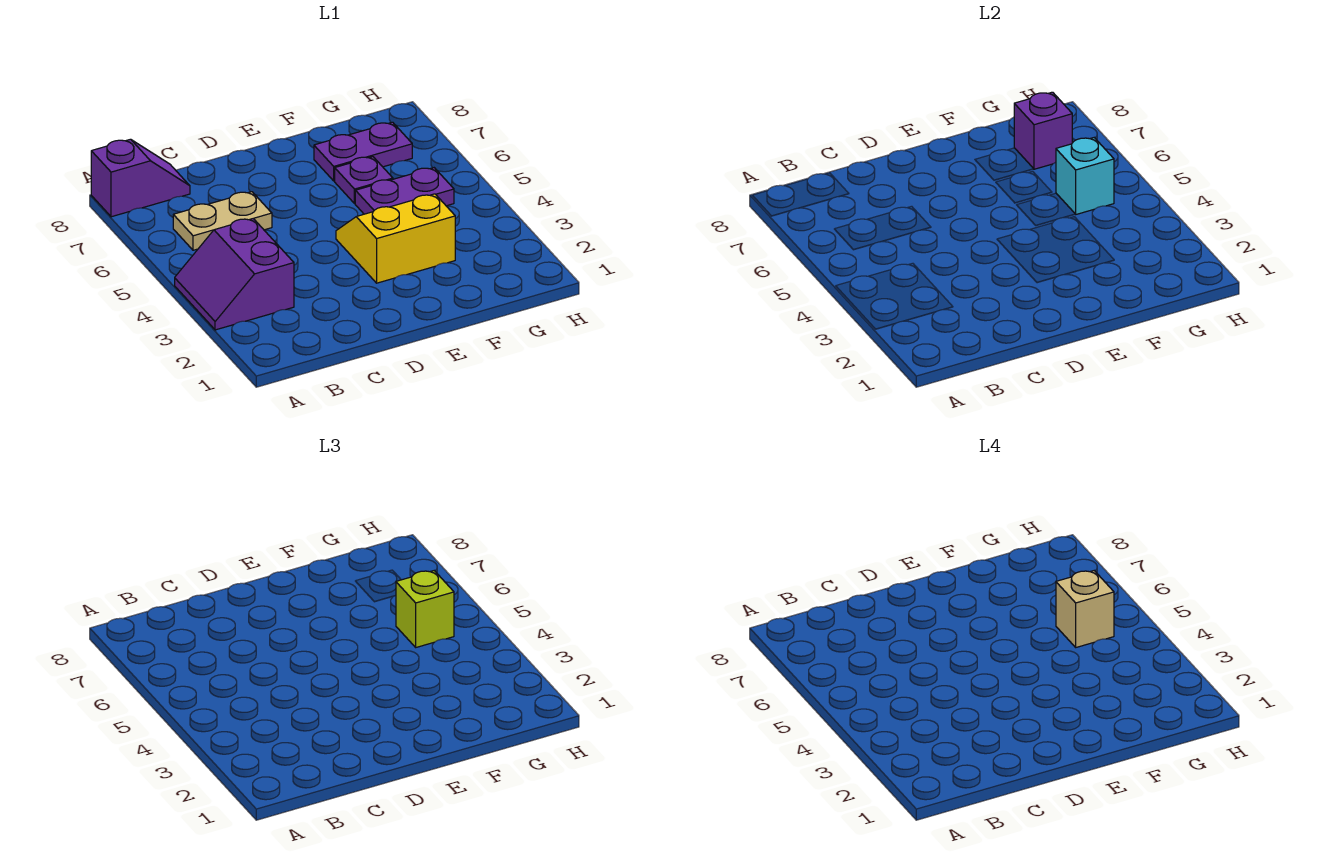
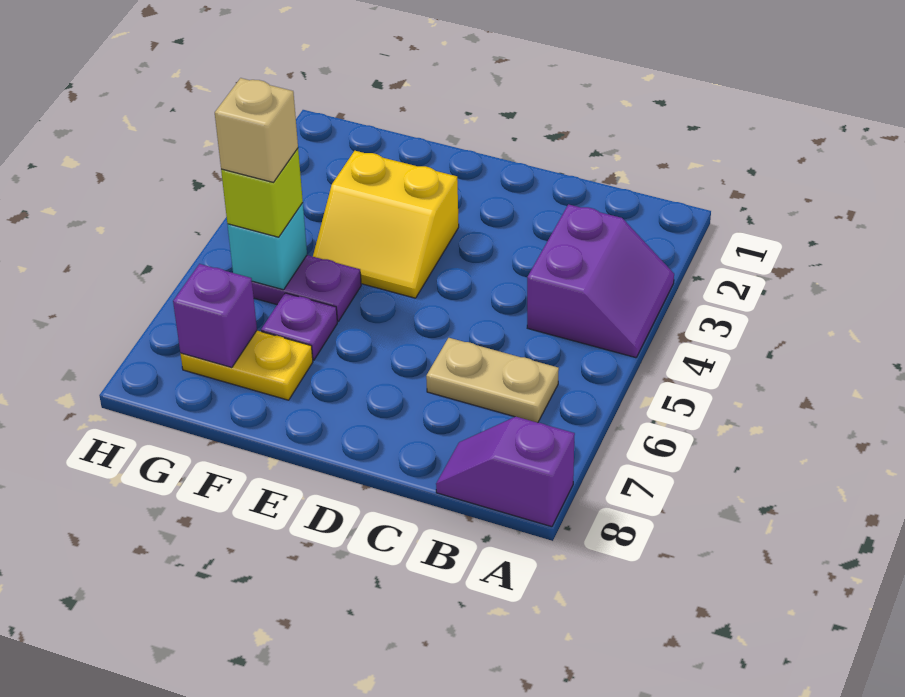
purple plate F7:G7 level 1 -> yellow plate F7:G7 level 1

